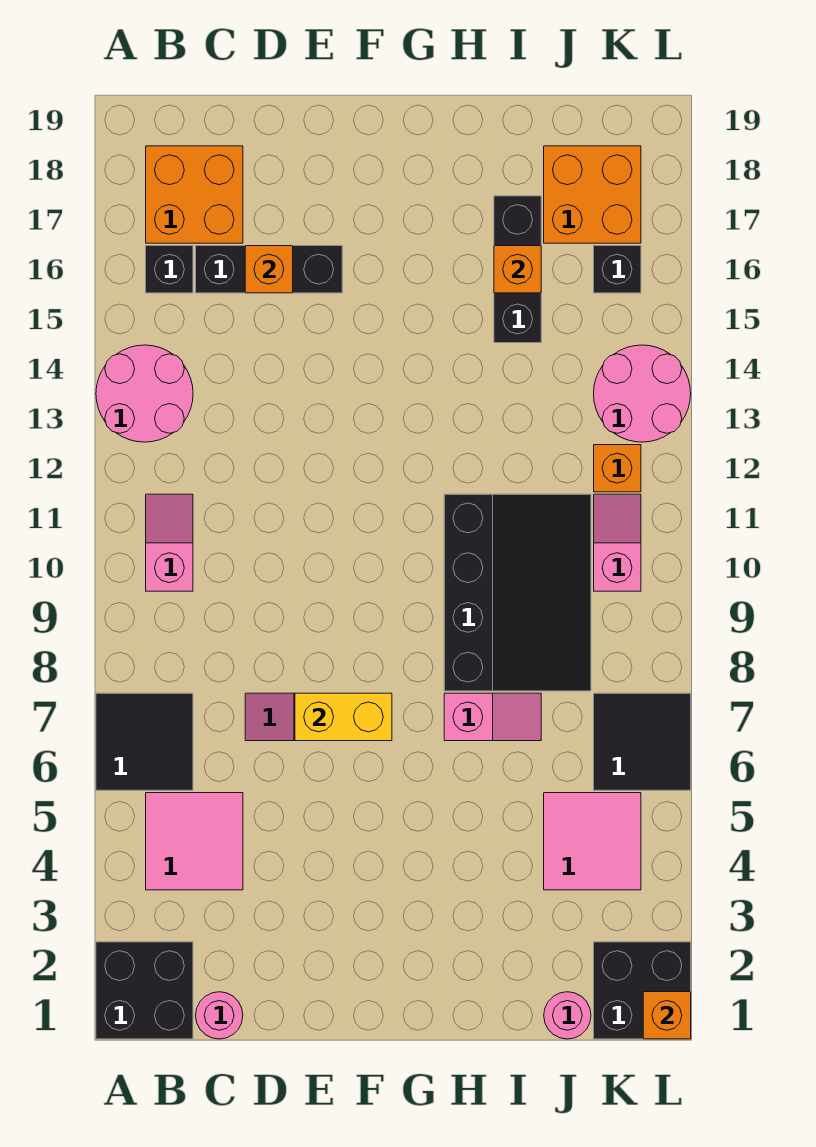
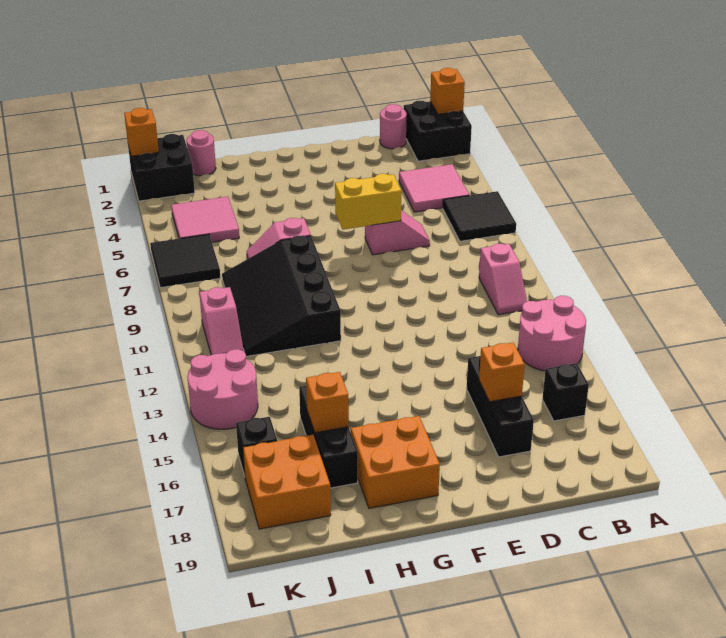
orange brick B17:C18 level 1 -> orange brick G17:H18 level 1
black brick C16:E16 level 1 -> black brick D15:D17 level 1
orange brick K12 level 1 -> orange brick A1 level 2

